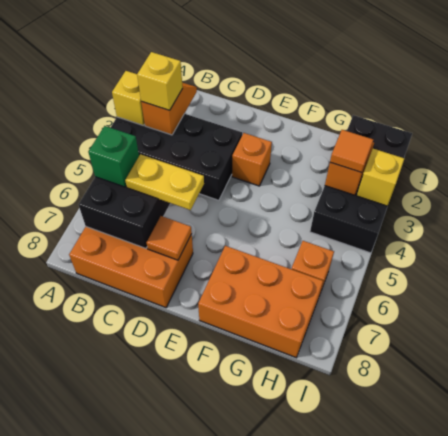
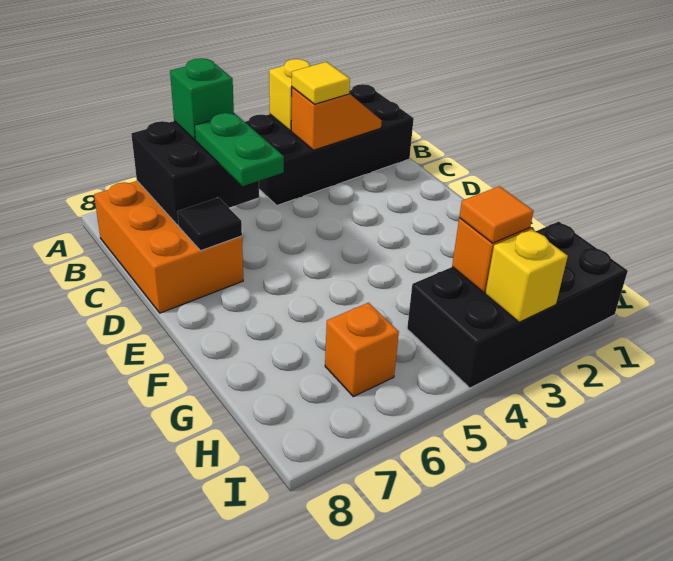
black brick A3:D4 level 1 -> black brick A1:B4 level 1
yellow brick B3 level 3 -> yellow tile B3 level 3
yellow plate C6:D6 level 3 -> green plate C6:D6 level 3
orange tile D7 level 2 -> black tile D7 level 2
orange brick E3 level 1 -> none
orange brick F7:H8 level 1 -> none

